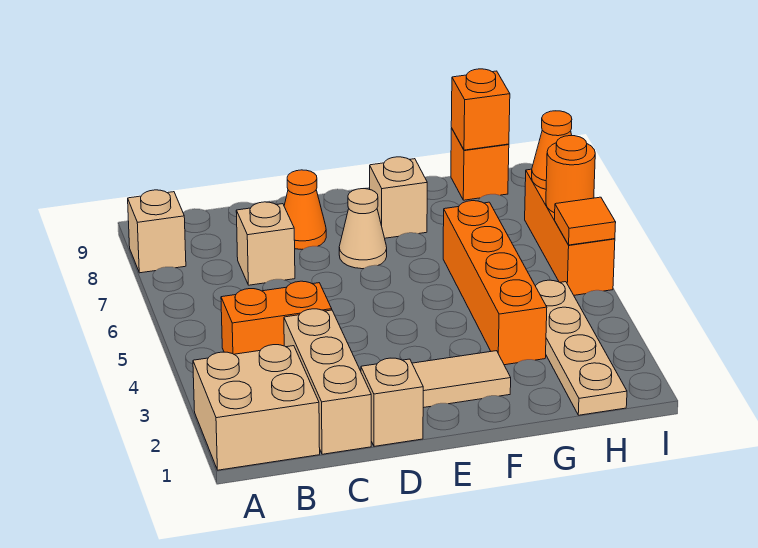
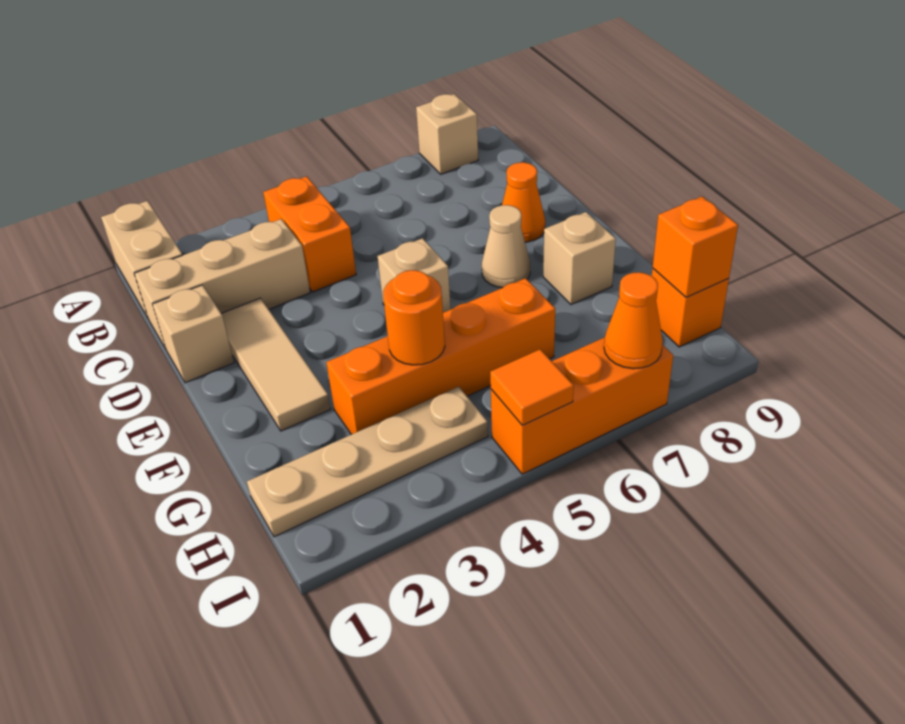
tan brick A1:B2 level 1 -> tan brick A1:B1 level 1
tan brick C7 level 1 -> tan brick E5 level 1
orange round brick I6 level 2 -> orange round brick G4 level 2

